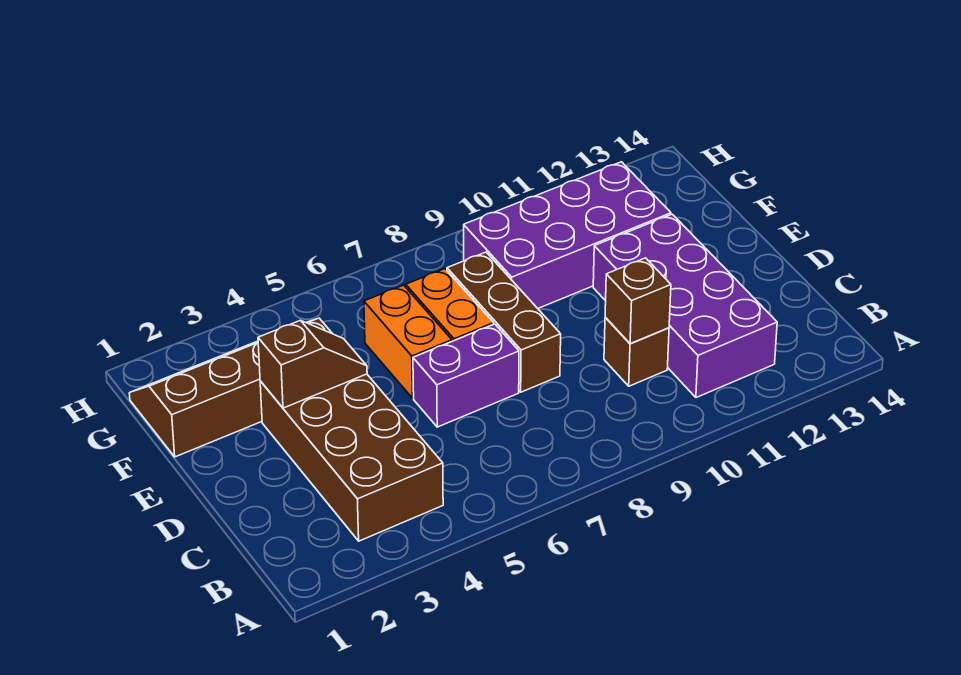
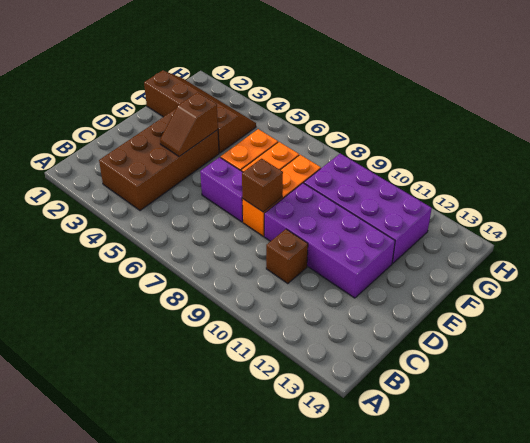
purple brick B11:E12 level 1 -> purple brick D9:E12 level 1
brown brick C10 level 2 -> brown brick D8 level 2
brown brick D8:F8 level 1 -> orange brick D8:F8 level 1
brown slope E3:E4 level 2 top 3 -> brown slope D4:E4 level 2 top E

